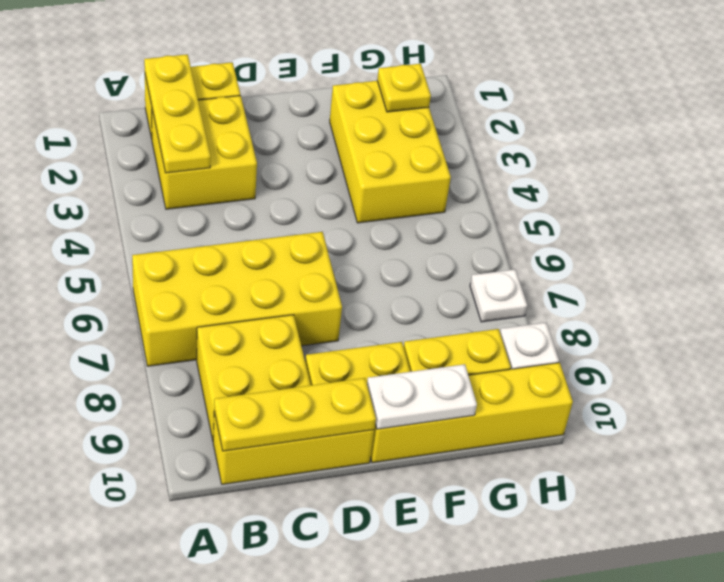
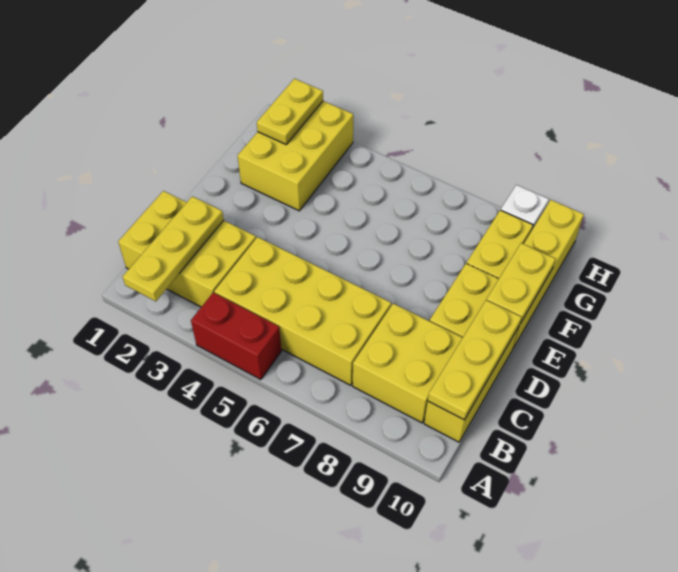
none -> red brick A4:A5 level 1
yellow brick A6:D7 level 1 -> yellow brick B4:C7 level 1
yellow plate B1:B3 level 2 -> yellow plate A2:C2 level 2
white plate E10:F10 level 2 -> yellow plate E10:F10 level 2
yellow brick F2:G4 level 1 -> yellow brick F2:H3 level 1
yellow plate G2 level 2 -> yellow plate G2:H2 level 2
white plate H7 level 1 -> none

